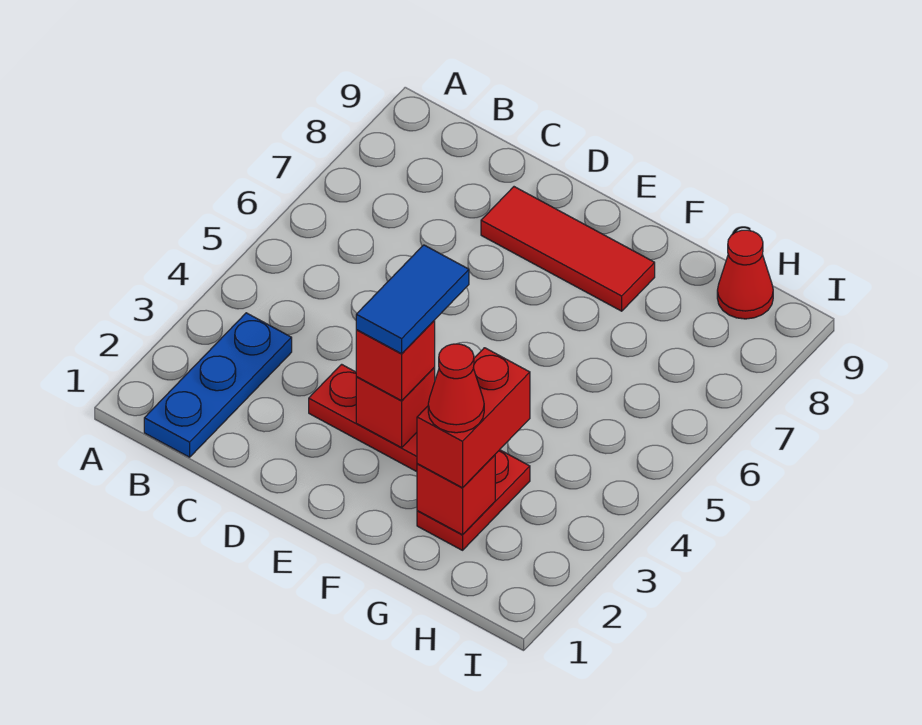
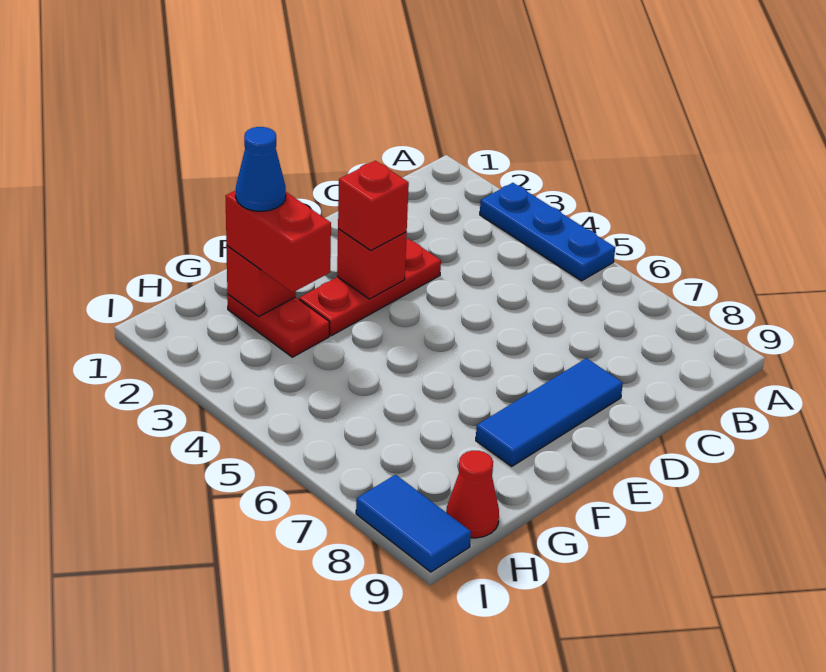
blue plate B1:B3 level 1 -> blue plate A3:A5 level 1
red tile D8:F8 level 1 -> blue tile D8:F8 level 1
blue tile E3:E4 level 4 -> blue tile I8:I9 level 1
red cone G2 level 4 -> blue cone G2 level 4

